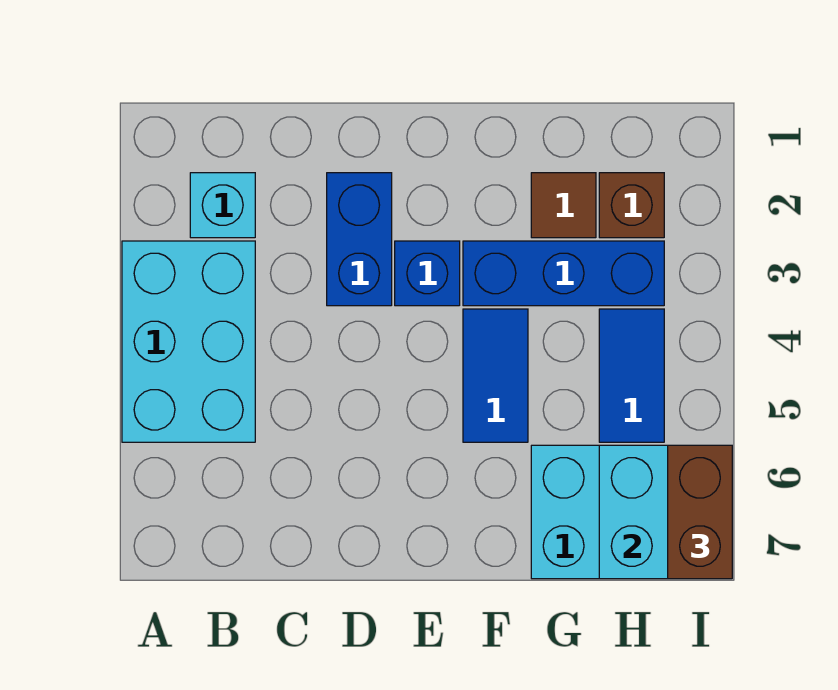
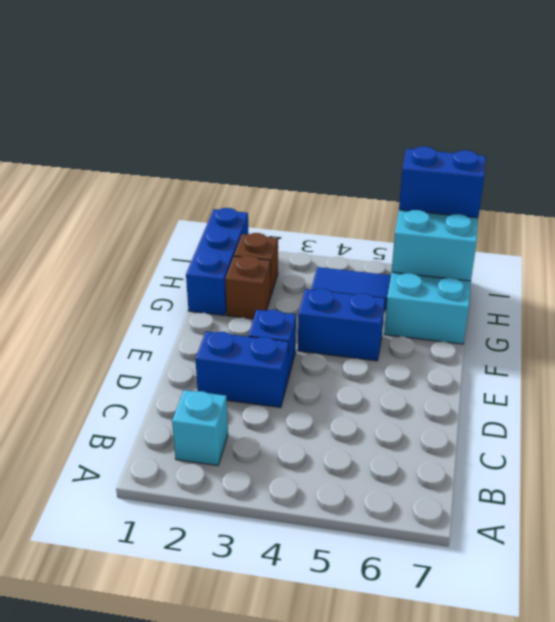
cyan brick A3:B5 level 1 -> none
blue brick F3:H3 level 1 -> blue brick G1:I1 level 1
blue tile F4:F5 level 1 -> blue brick F4:F5 level 1
brown tile G2 level 1 -> brown brick G2 level 1
brown brick I6:I7 level 3 -> blue brick I6:I7 level 3

